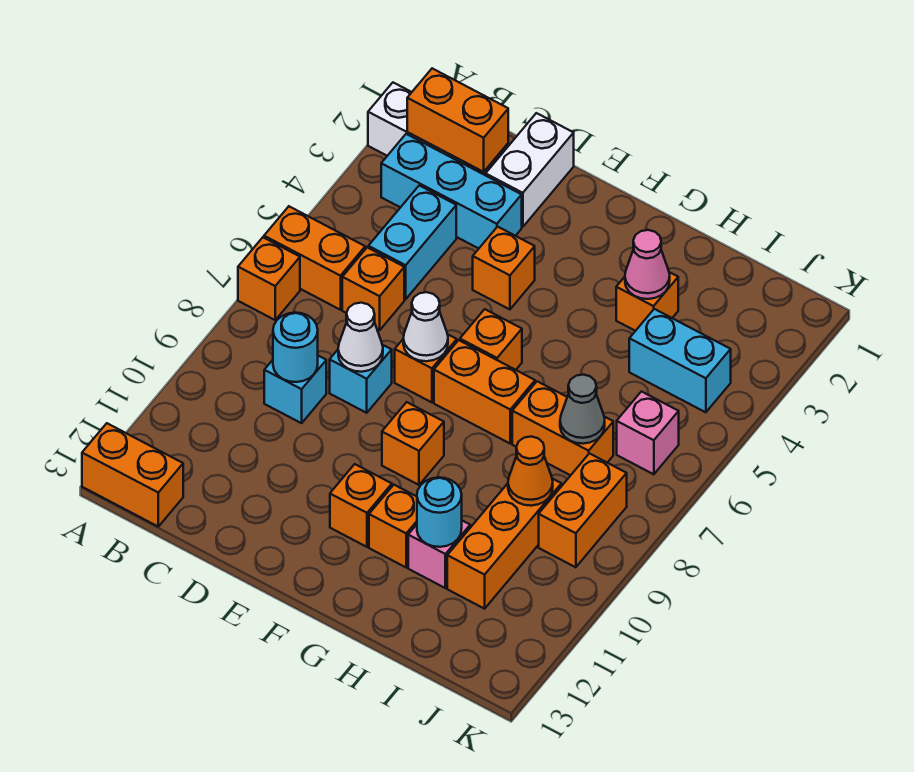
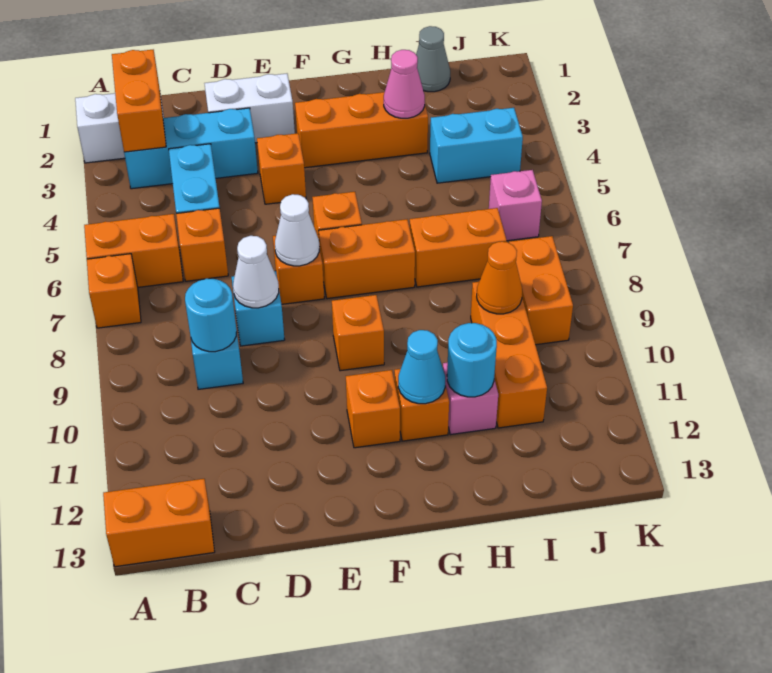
orange brick B2:C2 level 2 -> orange brick B2:B3 level 2
white brick D1:D2 level 1 -> white brick D2:E2 level 1
none -> cyan cone G11 level 2
orange brick H3 level 1 -> orange brick F3:H3 level 1
grey cone I7 level 2 -> grey cone I1 level 1

